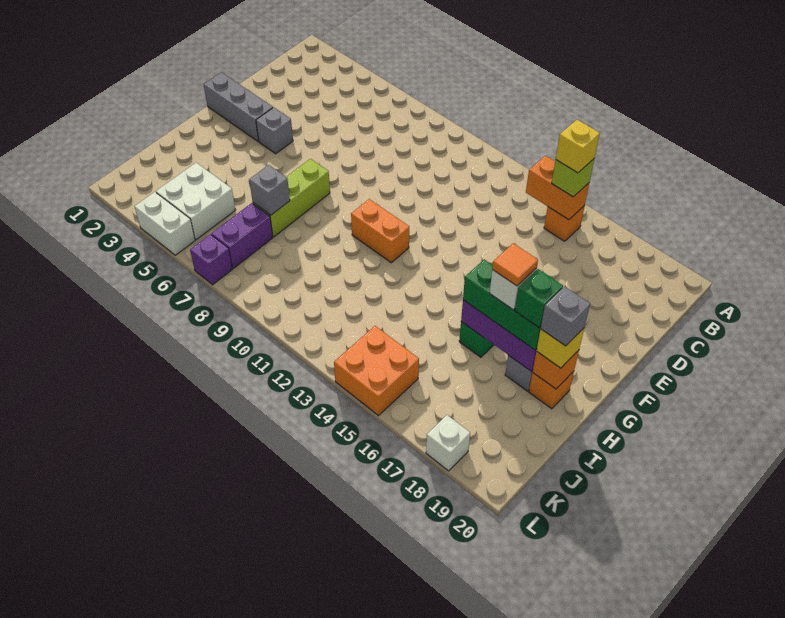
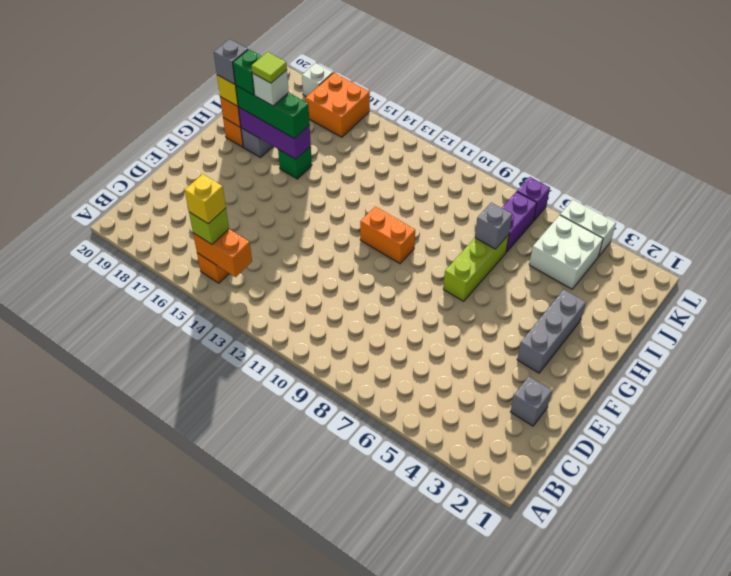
grey brick F1:F3 level 1 -> grey brick F3:H3 level 1
grey brick F4 level 1 -> grey brick D2 level 1
orange tile H17 level 5 -> lime tile H17 level 5
orange brick K14:L15 level 1 -> orange brick K16:L17 level 1

